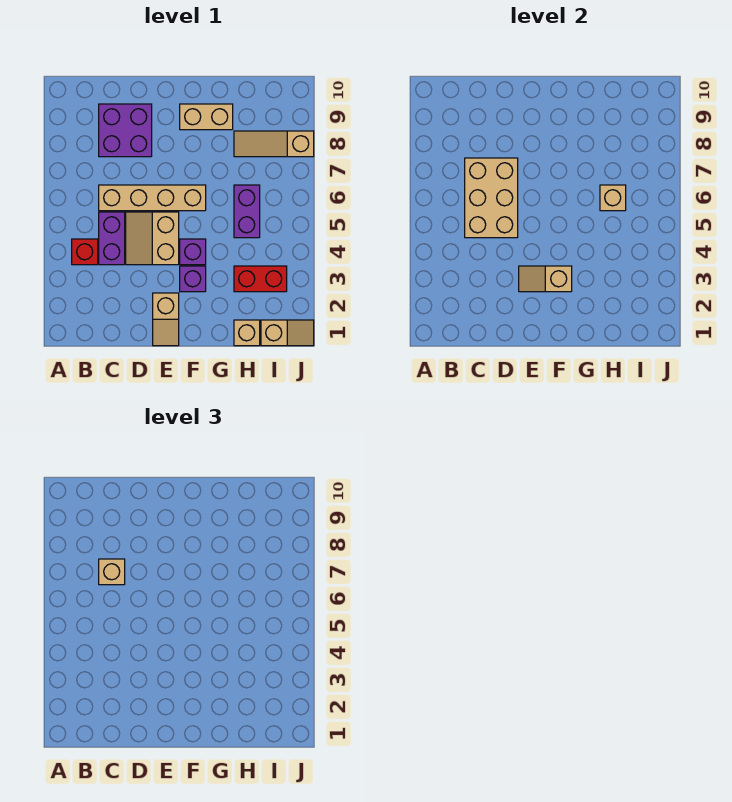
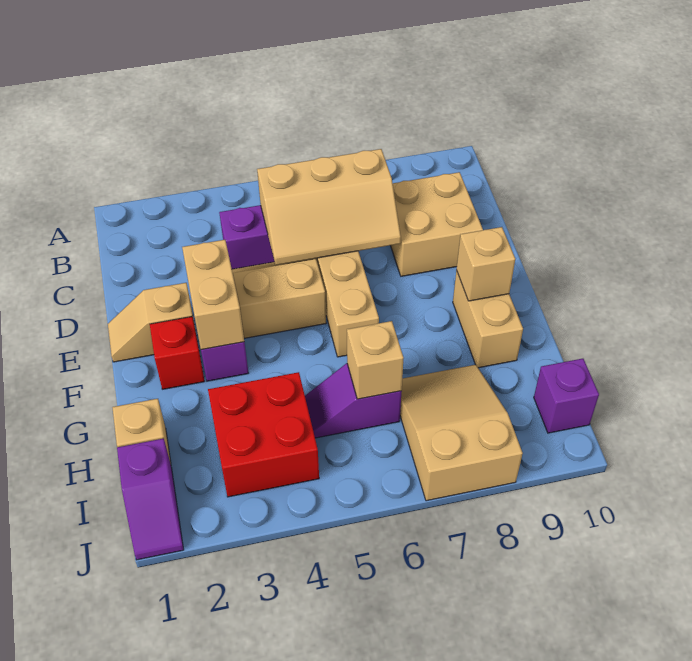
red brick B4 level 1 -> red brick F2 level 1
tan brick C5:D7 level 2 -> tan slope C5:D7 level 2 top C
tan brick C7 level 3 -> tan brick F9 level 2
purple brick C8:D9 level 1 -> tan brick C8:D9 level 1
tan slope E3:F3 level 2 top F -> tan brick E3:F3 level 2
purple brick F4 level 1 -> purple brick I10 level 1
red brick H3:I3 level 1 -> red brick H3:I4 level 1
purple brick H5:H6 level 1 -> purple slope H5:H6 level 1 top 6
tan slope H8:J8 level 1 top J -> tan slope H7:J8 level 1 top J
tan slope I1:J1 level 1 top I -> purple slope I1:J1 level 1 top I

